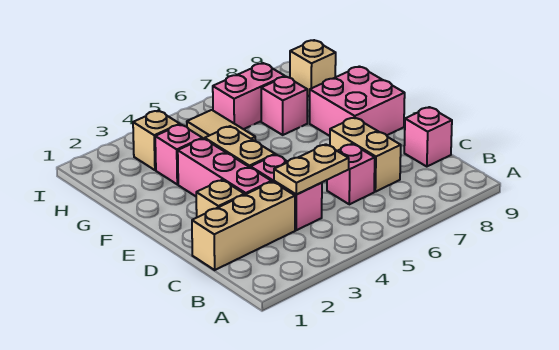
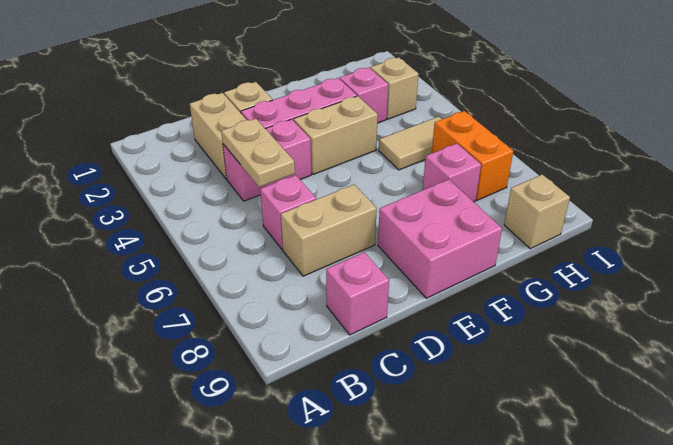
tan brick C1:C3 level 1 -> tan brick C2:C3 level 1
pink brick H6:H7 level 1 -> orange brick H6:H7 level 1

